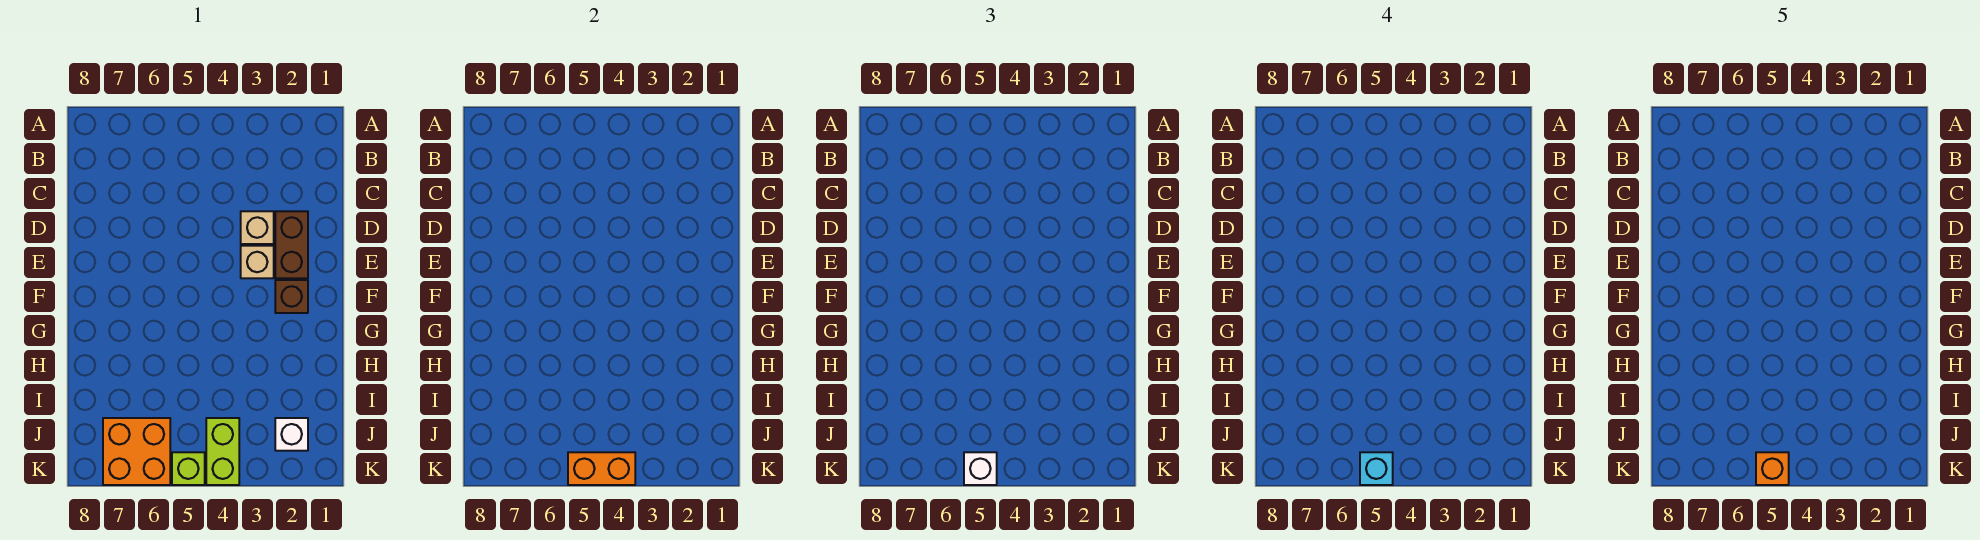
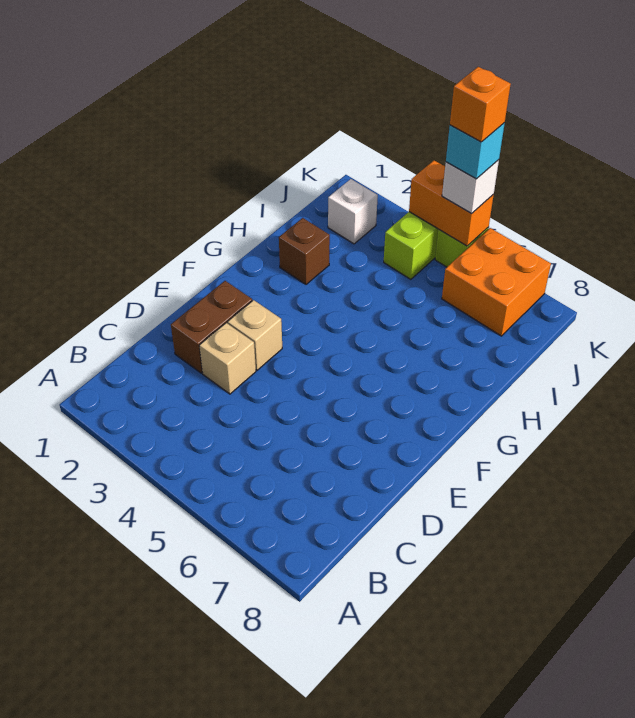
brown brick F2 level 1 -> brown brick H2 level 1

